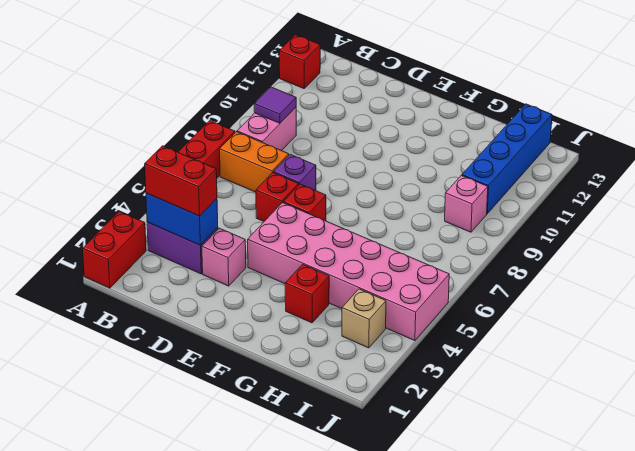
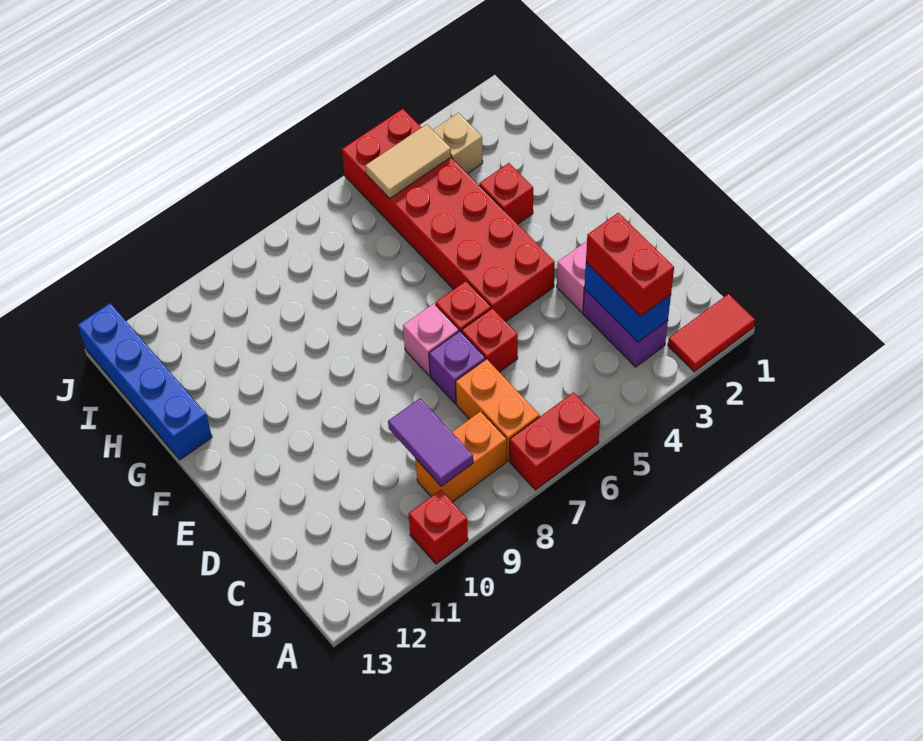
red brick A1:A2 level 1 -> red tile A1:A2 level 1
red brick A12 level 1 -> red brick A10 level 1
pink brick B8:B9 level 1 -> orange brick B8:B9 level 1
purple tile B9 level 2 -> purple tile B9:C9 level 2
pink brick E4:J5 level 1 -> red brick E4:J5 level 1
none -> tan tile I4:I5 level 2
pink brick I9 level 1 -> pink brick E7 level 1
blue brick I10:I13 level 1 -> blue brick G13:J13 level 1

